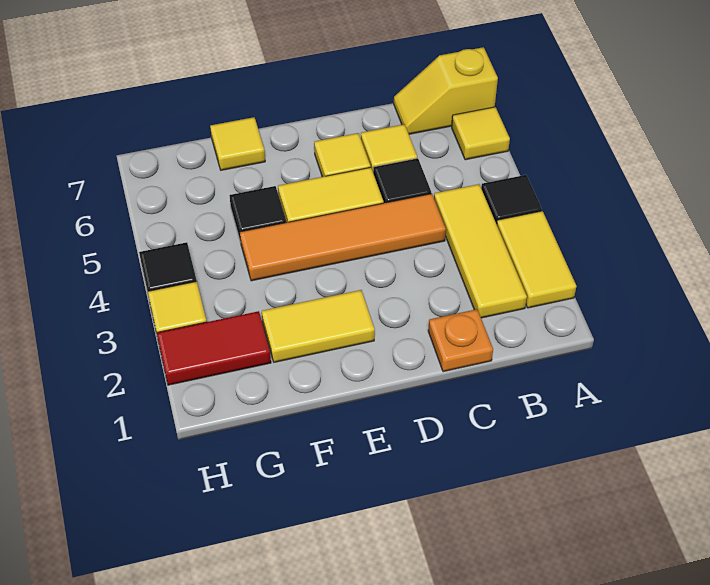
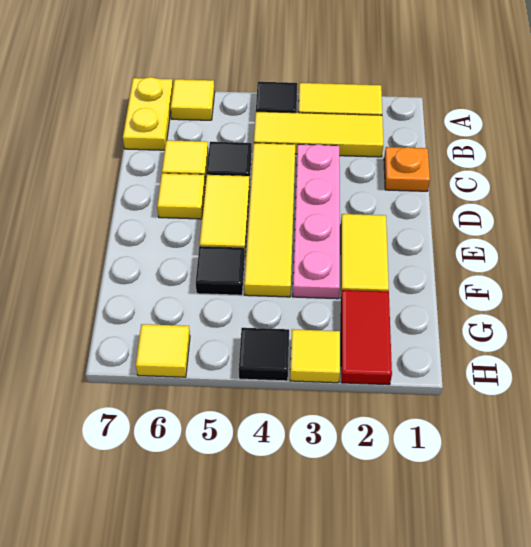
yellow slope A7:B7 level 1 top A -> yellow plate A7:B7 level 1
none -> pink plate C3:F3 level 1
orange tile C4:F4 level 1 -> yellow tile C4:F4 level 1
yellow tile F7 level 1 -> yellow tile H6 level 1

